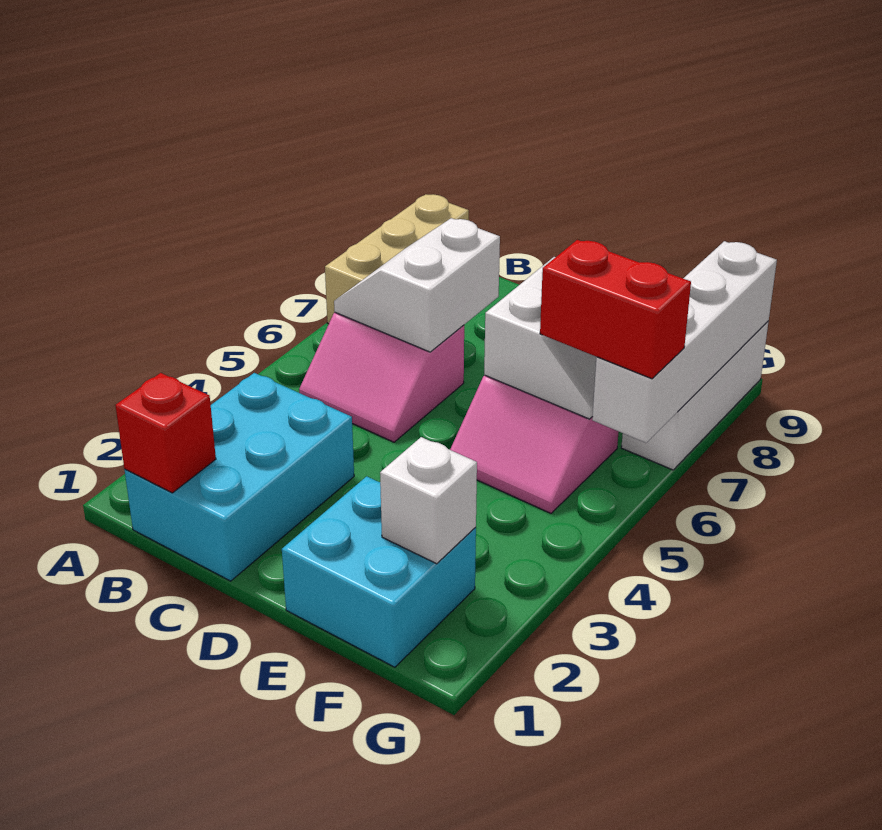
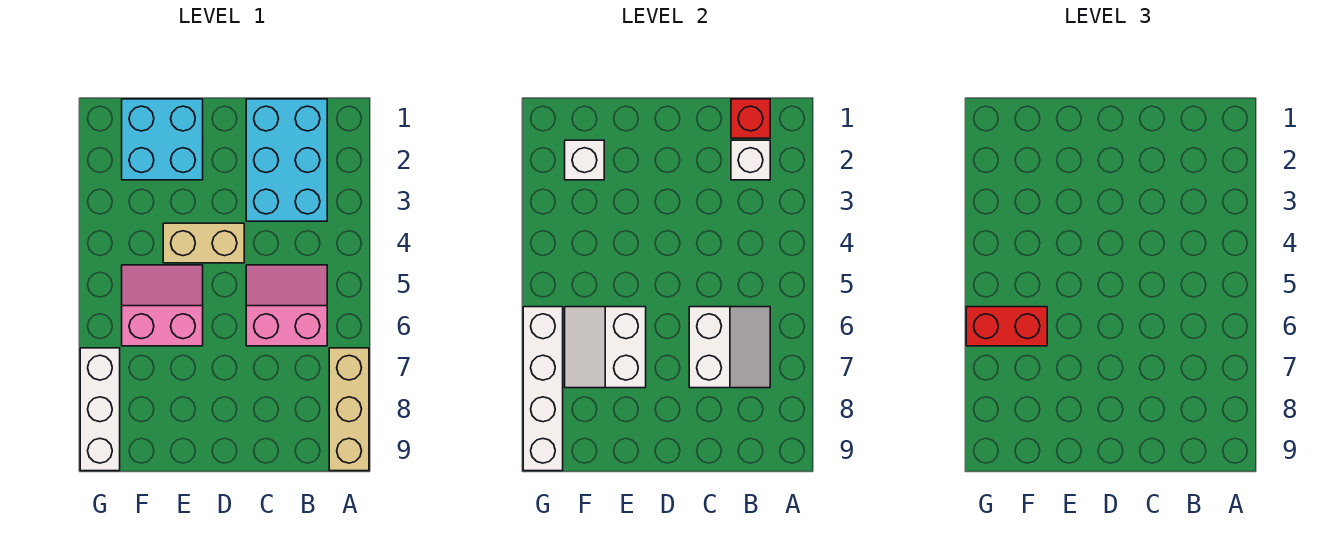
none -> white brick B2 level 2
none -> tan brick D4:E4 level 1

